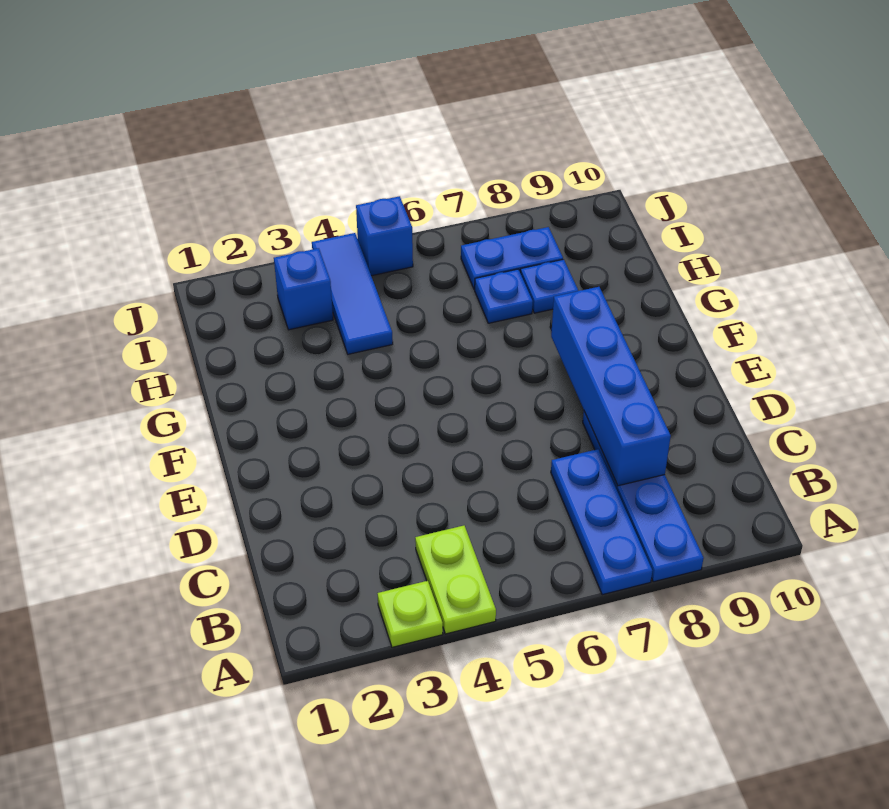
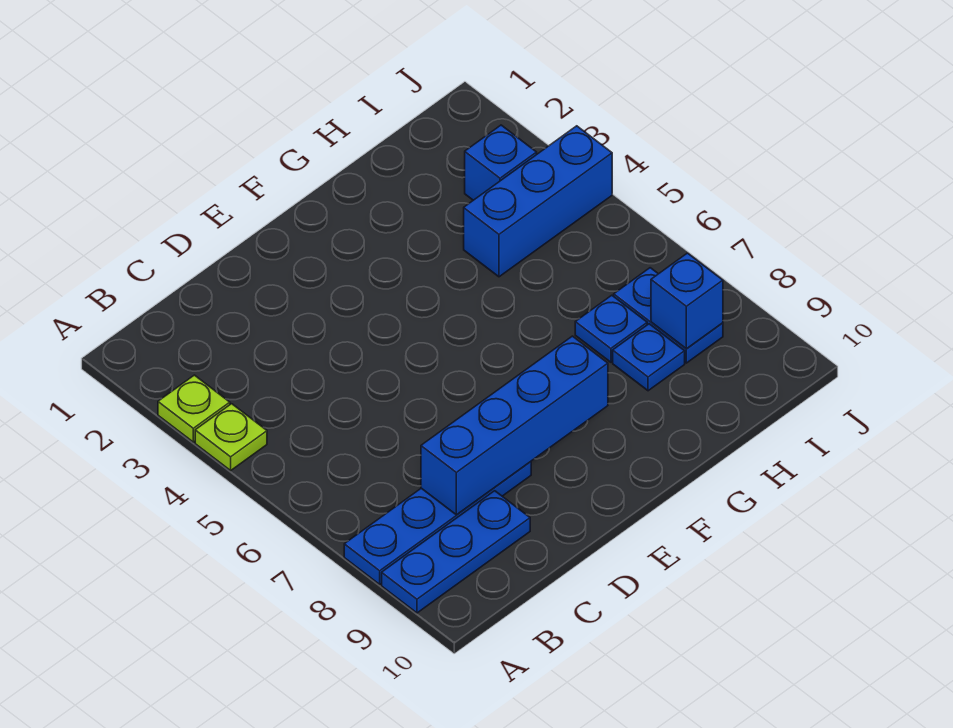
lime plate A4:B4 level 1 -> lime plate A4 level 1
blue plate A7:C7 level 1 -> blue plate A9:C9 level 1
blue tile H4:J4 level 1 -> blue brick H4:J4 level 1
blue brick J5 level 1 -> blue brick I8 level 2

